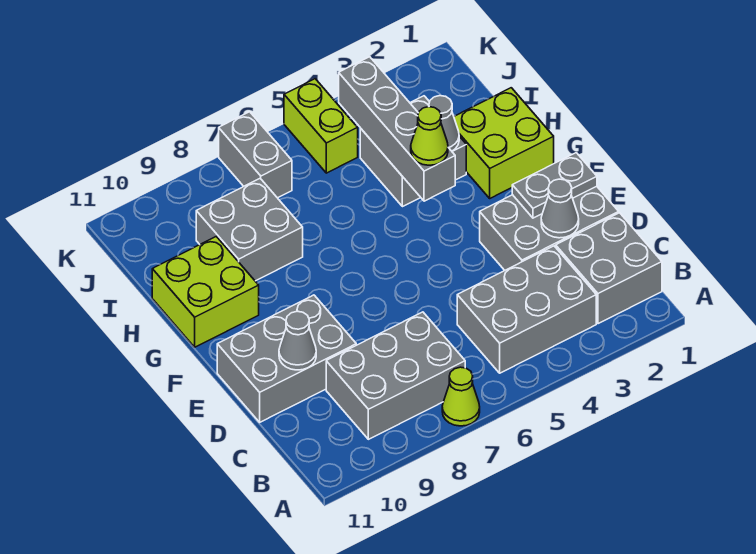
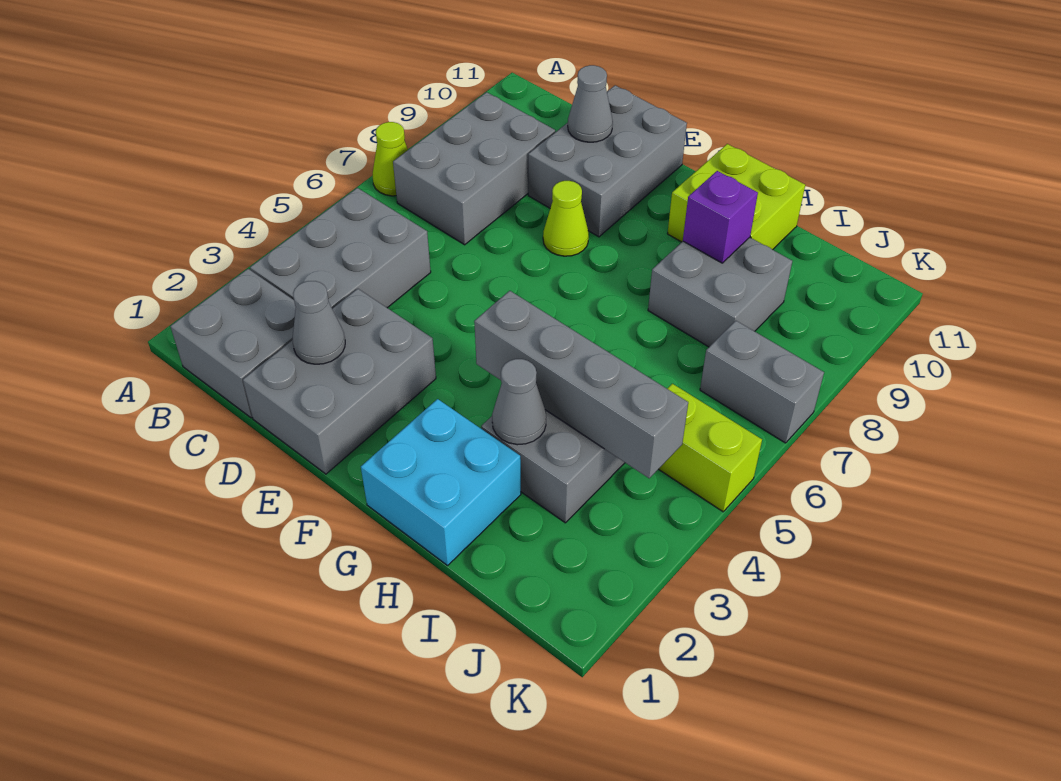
grey plate E1:E2 level 2 -> none
lime brick G1:H2 level 1 -> cyan brick G1:H2 level 1
lime cone G4 level 3 -> lime cone E8 level 1
none -> purple brick H9 level 2

